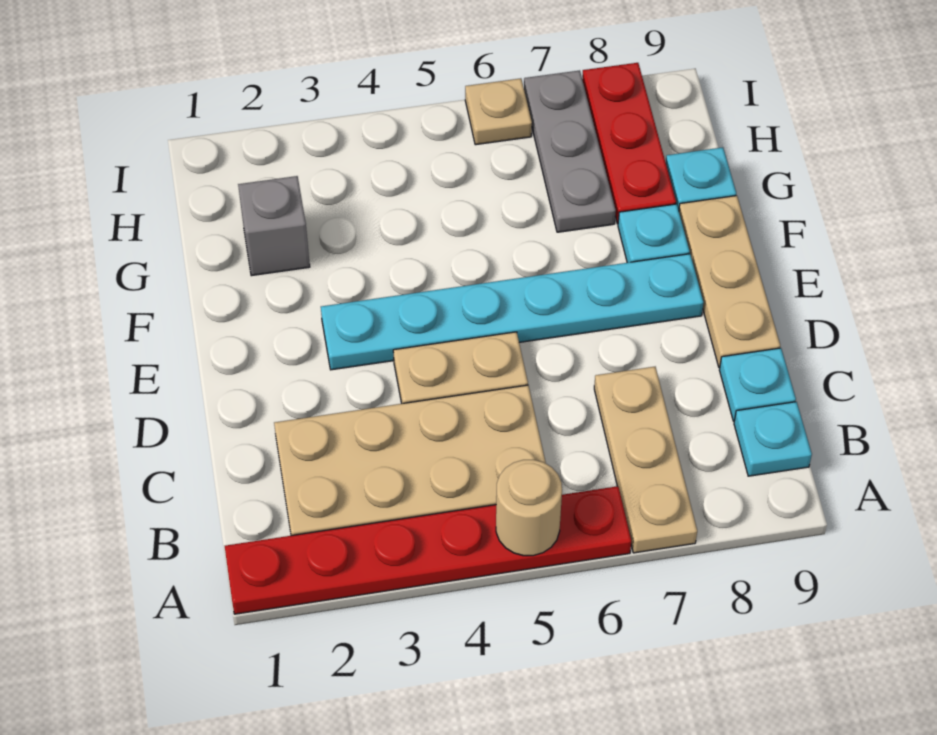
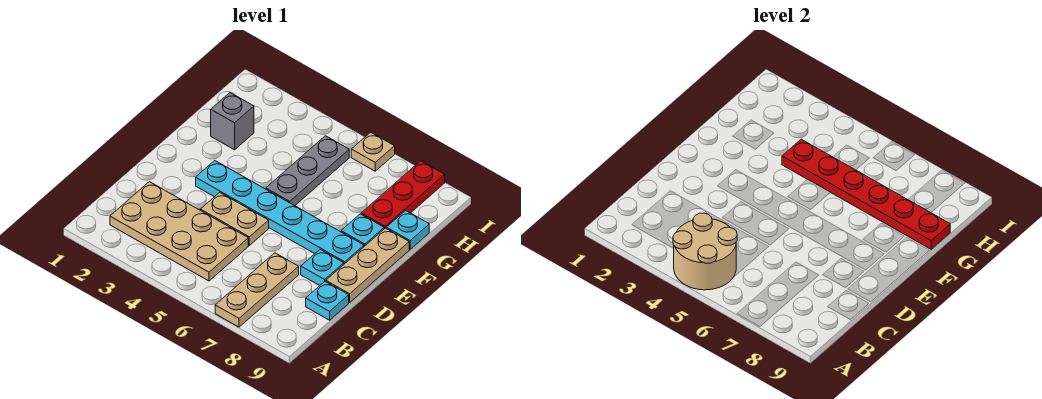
red plate A1:A6 level 1 -> red plate G4:G9 level 2
tan round brick A5 level 2 -> tan round brick A4:B5 level 2
cyan plate B9 level 1 -> cyan plate D8 level 1
grey plate G7:I7 level 1 -> grey plate F5:H5 level 1

